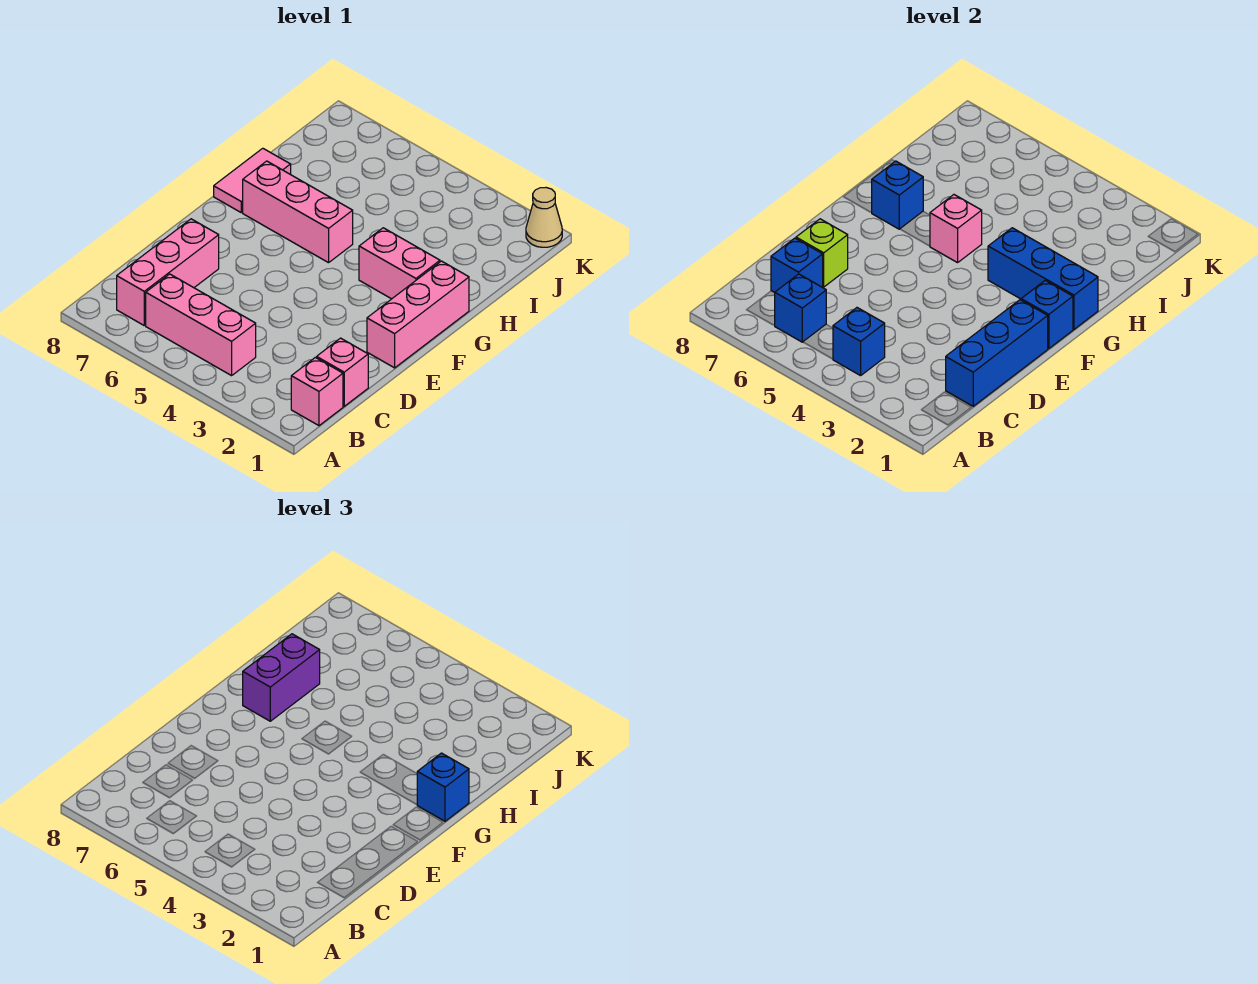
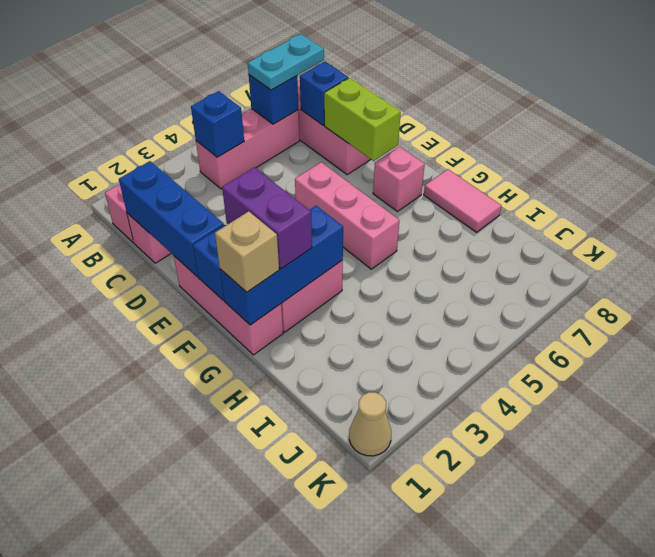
none -> cyan plate B6:B7 level 3
lime brick D7 level 2 -> lime brick D7:E7 level 2
blue brick G1 level 3 -> tan brick G1 level 3
pink brick G5:G7 level 1 -> pink brick E5:G5 level 1
pink brick G5 level 2 -> pink brick F7 level 1
blue brick G7 level 2 -> none
purple brick G7:H7 level 3 -> purple brick F2:G2 level 3

